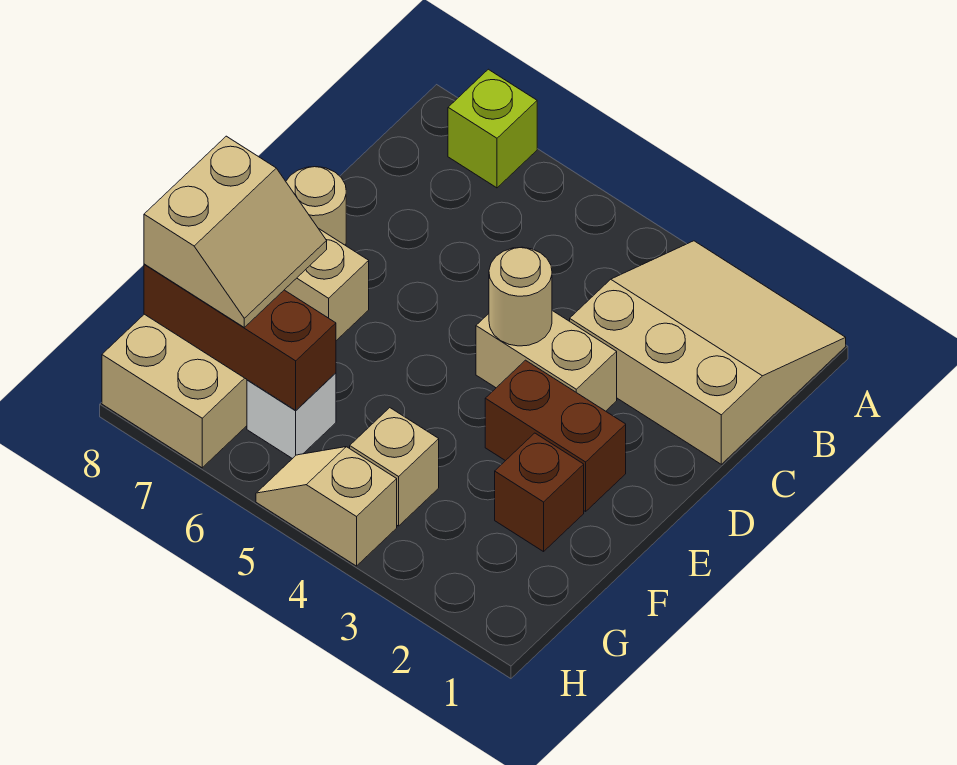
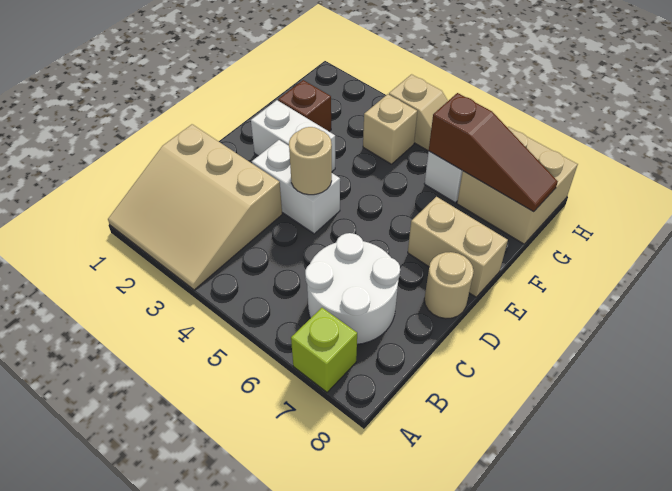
none -> white round brick B6:C7 level 1
tan brick D3:D4 level 1 -> white brick D3:D4 level 1
brown brick E2:E3 level 1 -> white brick E2:E3 level 1
tan slope F7:G8 level 3 top 8 -> none
brown brick G6:G8 level 2 -> brown slope G6:G8 level 2 top 6

